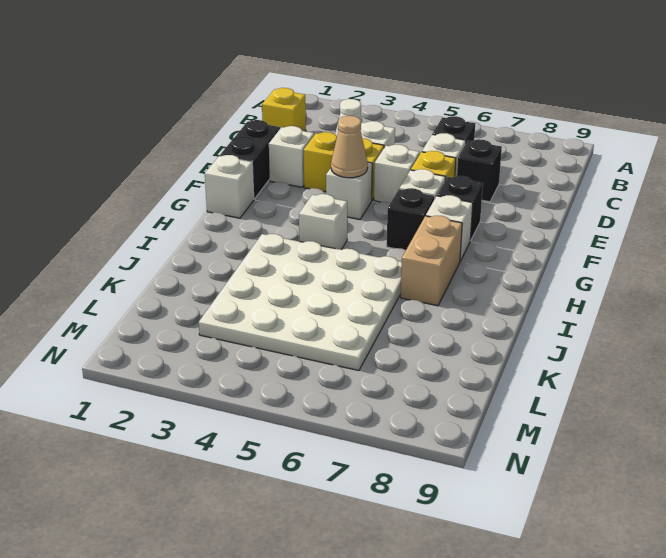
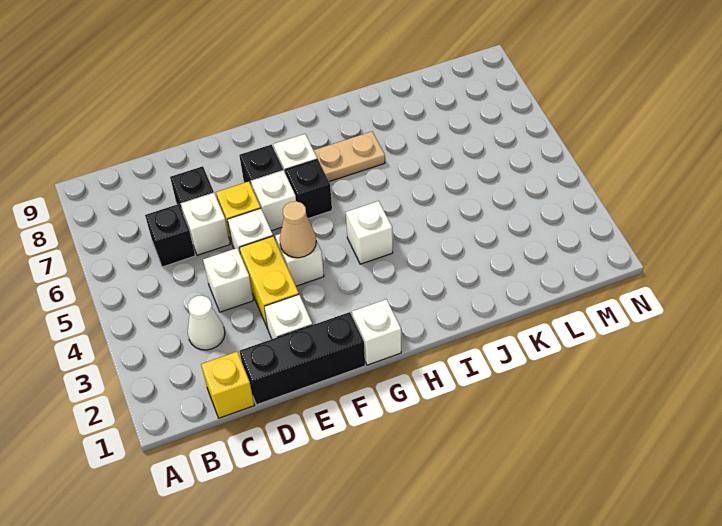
black brick E1:F1 level 1 -> black brick D1:F1 level 1
tan brick H7:I7 level 1 -> tan plate H7:I7 level 1
white plate I3:L6 level 1 -> none

